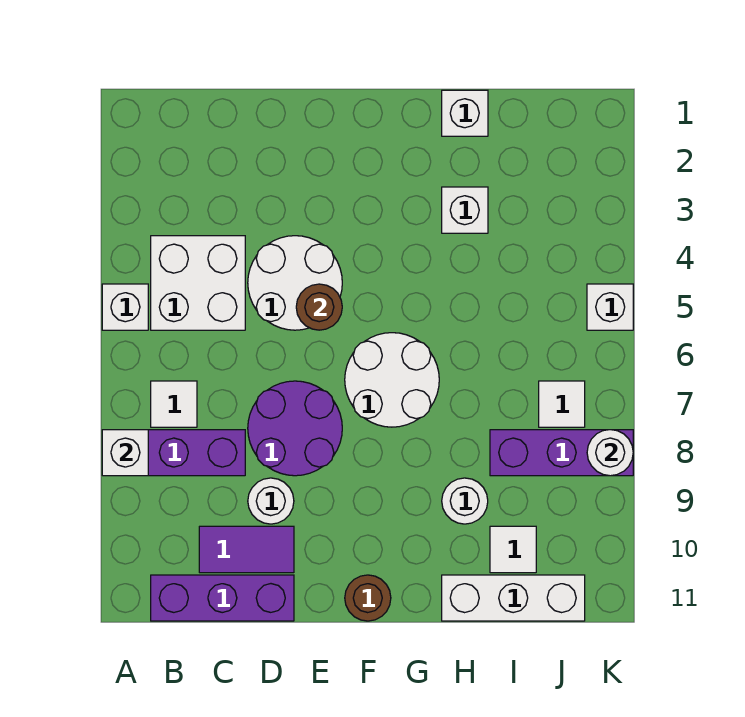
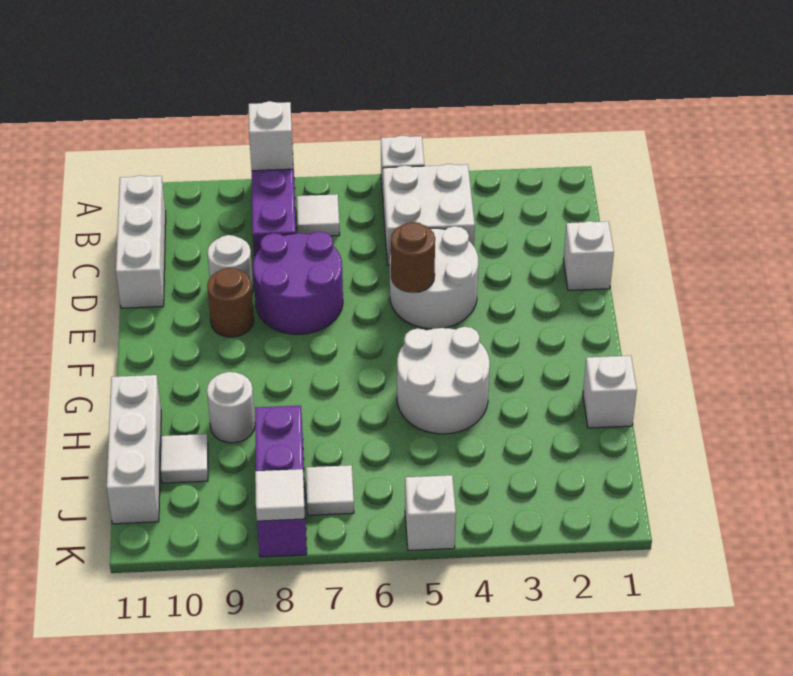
purple brick B11:D11 level 1 -> white brick B11:D11 level 1
purple tile C10:D10 level 1 -> none
white round brick F6:G7 level 1 -> white round brick G4:H5 level 1
brown round brick F11 level 1 -> brown round brick E9 level 1
white brick H3 level 1 -> white brick D1 level 1
white round brick K8 level 2 -> white tile K8 level 2

